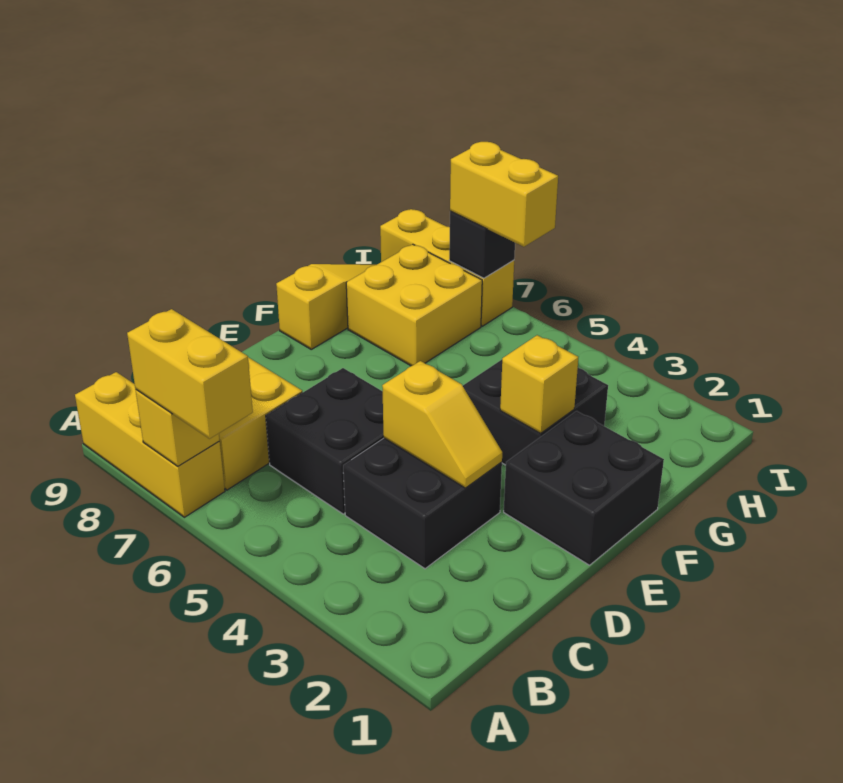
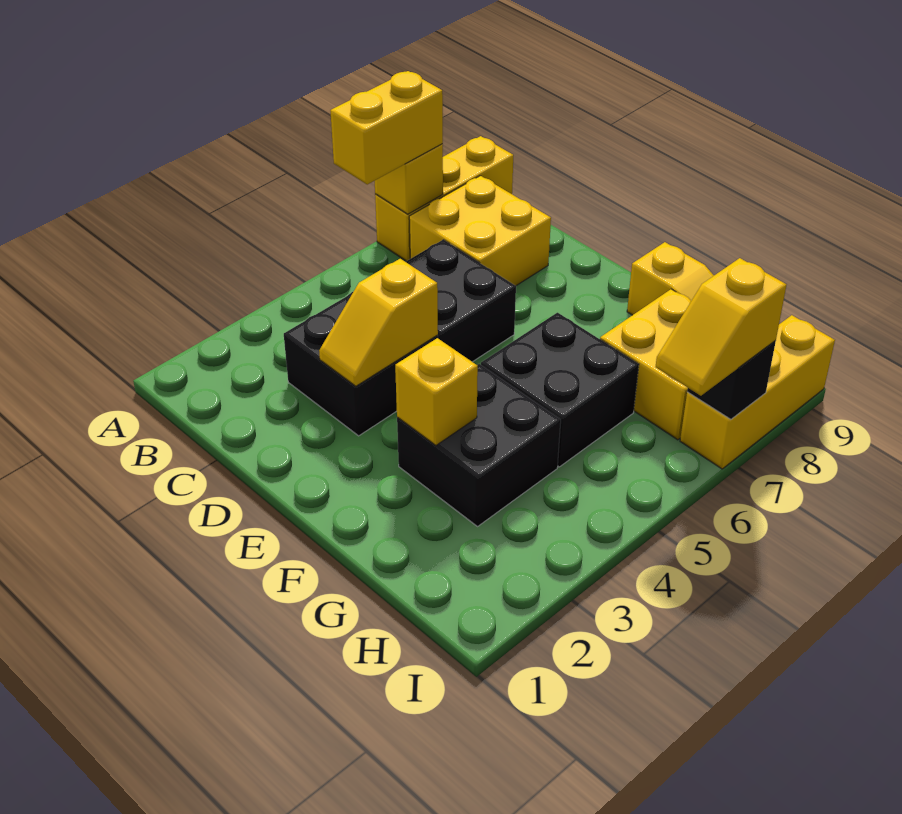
black brick E1:F2 level 1 -> black brick F5:G6 level 1
yellow brick I6:I7 level 3 -> yellow slope I6:I7 level 3 top 7

